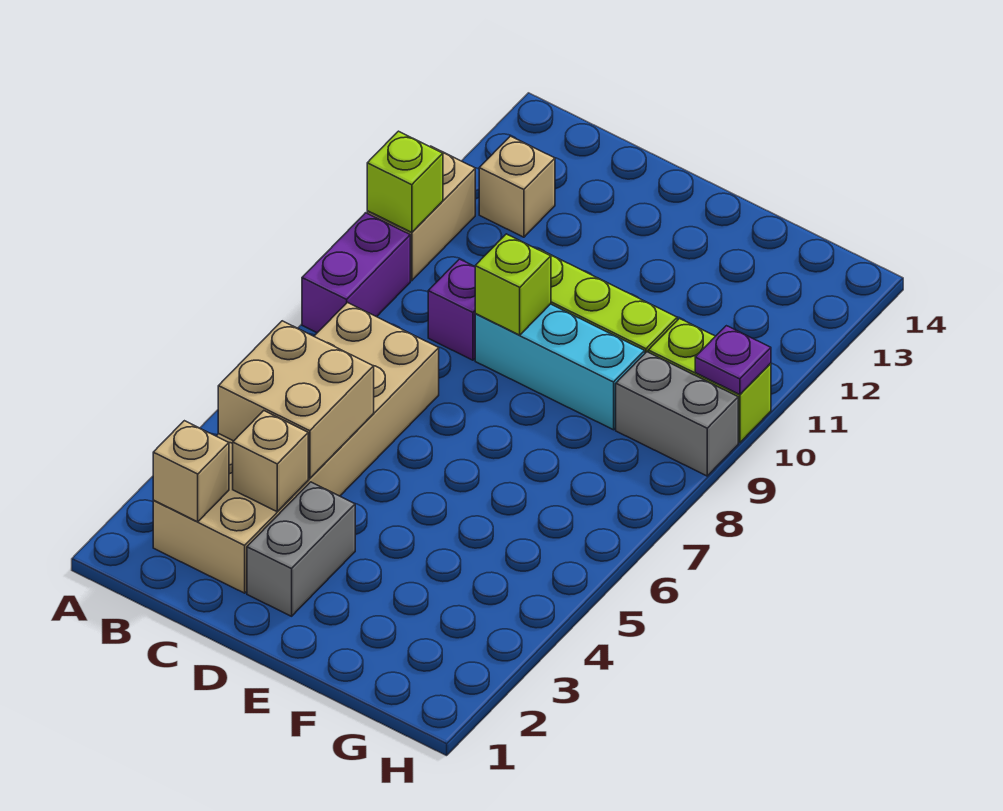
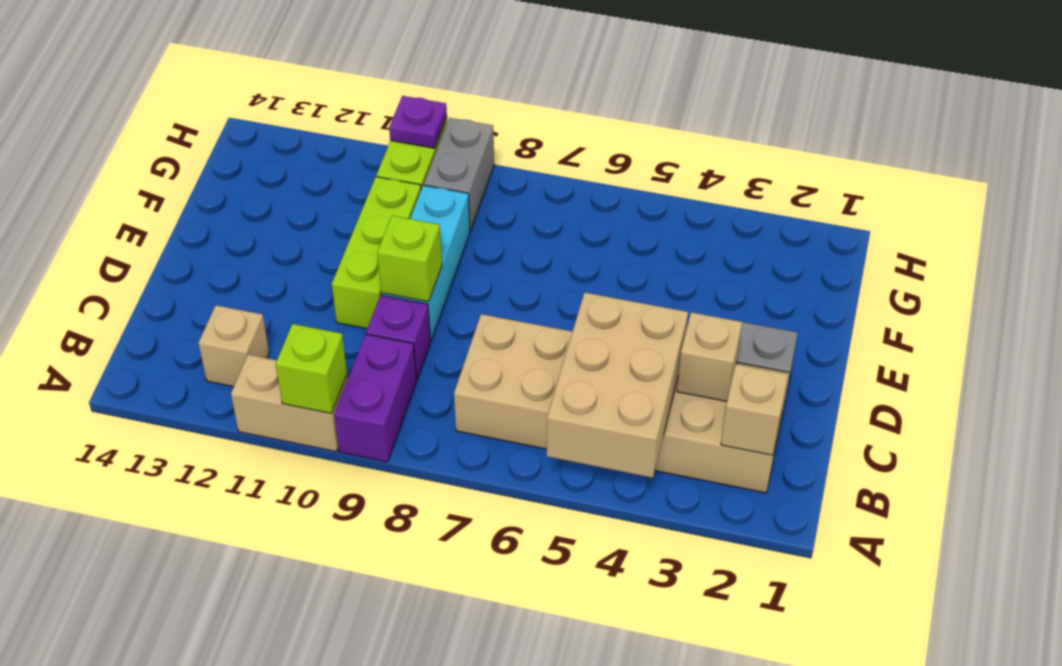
purple brick A8:A9 level 1 -> purple brick A9:B9 level 1
tan brick B4:C5 level 2 -> tan brick A4:C5 level 2

